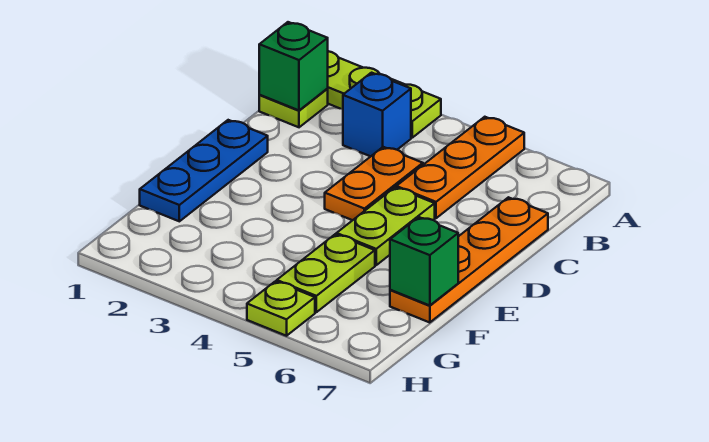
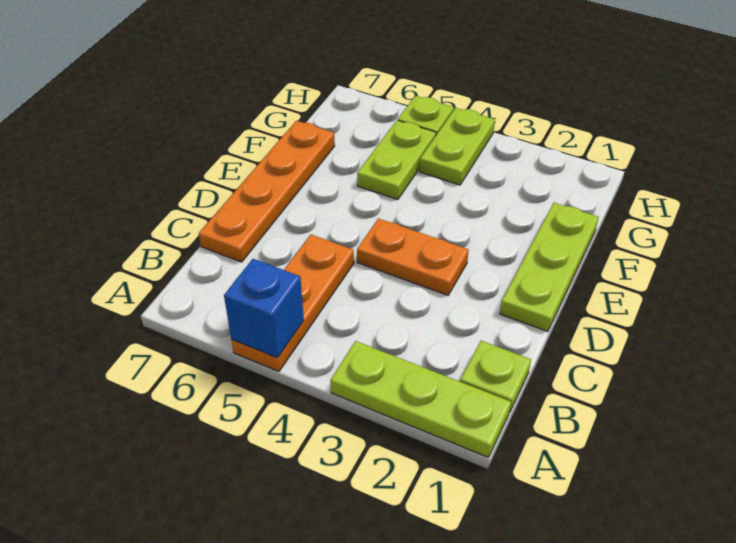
green brick B1 level 2 -> none
blue brick B3 level 1 -> blue brick A5 level 2
orange plate C4:D4 level 1 -> orange plate D3:D4 level 1
blue plate D1:F1 level 1 -> lime plate D1:F1 level 1
lime plate D5:E5 level 1 -> lime plate G4:H4 level 1
green brick F7 level 2 -> none

